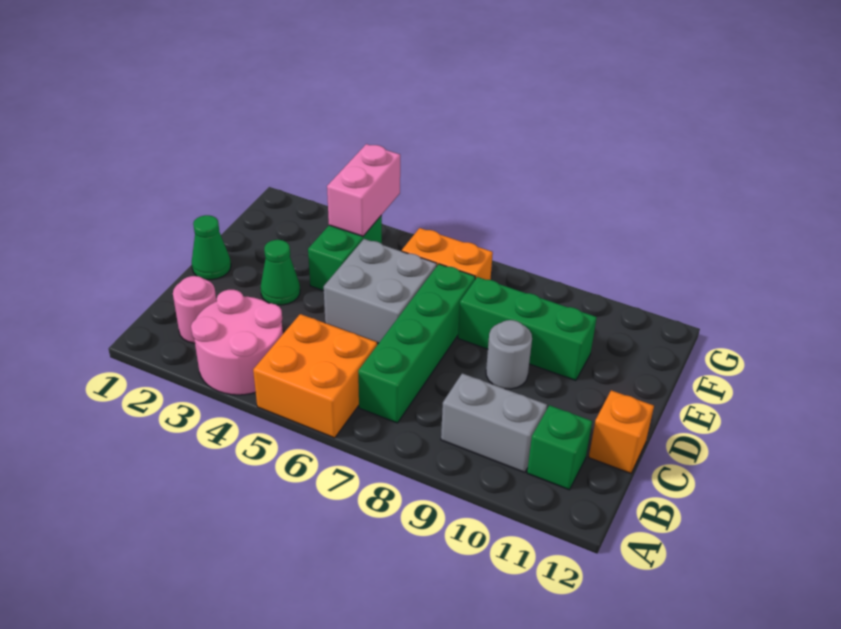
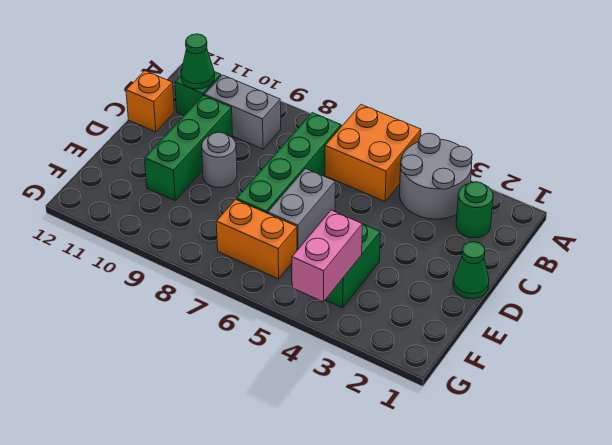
pink round brick A3:B4 level 1 -> grey round brick A3:B4 level 1
pink round brick B2 level 1 -> green round brick B2 level 1
green cone D3 level 1 -> green cone B11 level 2
grey brick D5:E6 level 1 -> grey brick D6:E6 level 1
green brick E8:E10 level 1 -> green brick C10:E10 level 1

